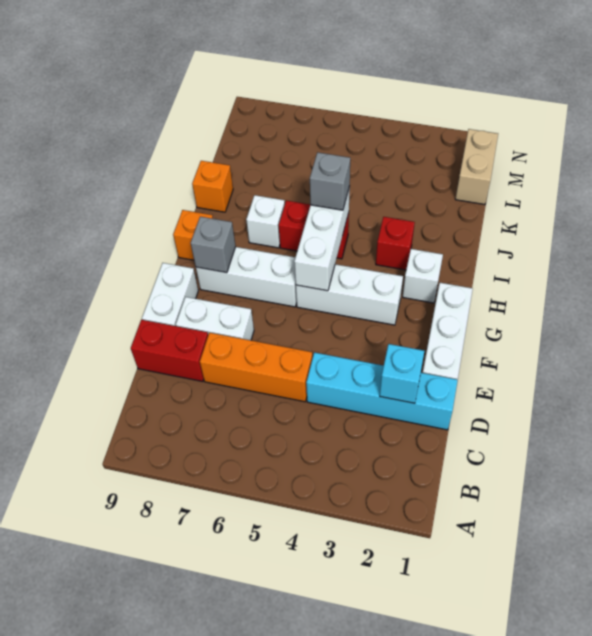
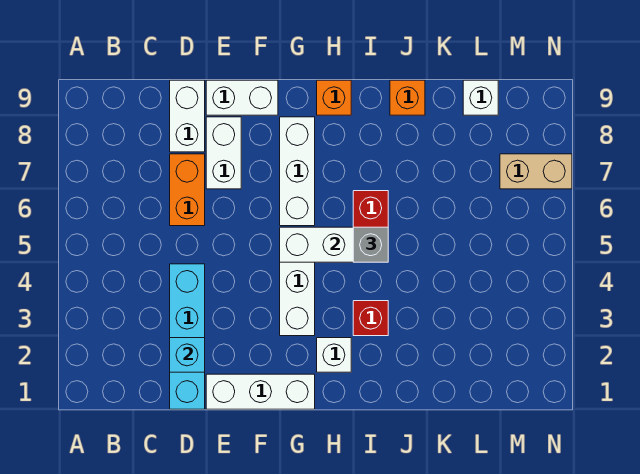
orange brick D5:D7 level 1 -> orange brick D6:D7 level 1
red brick D8:D9 level 1 -> white brick D8:D9 level 1
grey brick G8 level 2 -> none
white brick I7 level 1 -> white brick L9 level 1
tan brick L1:M1 level 1 -> tan brick M7:N7 level 1

